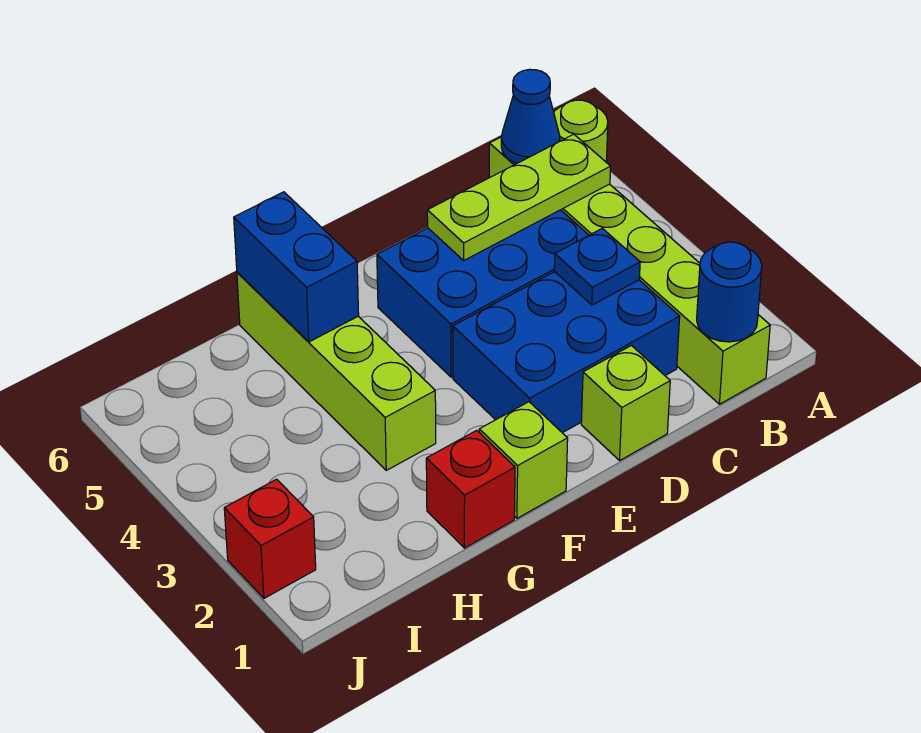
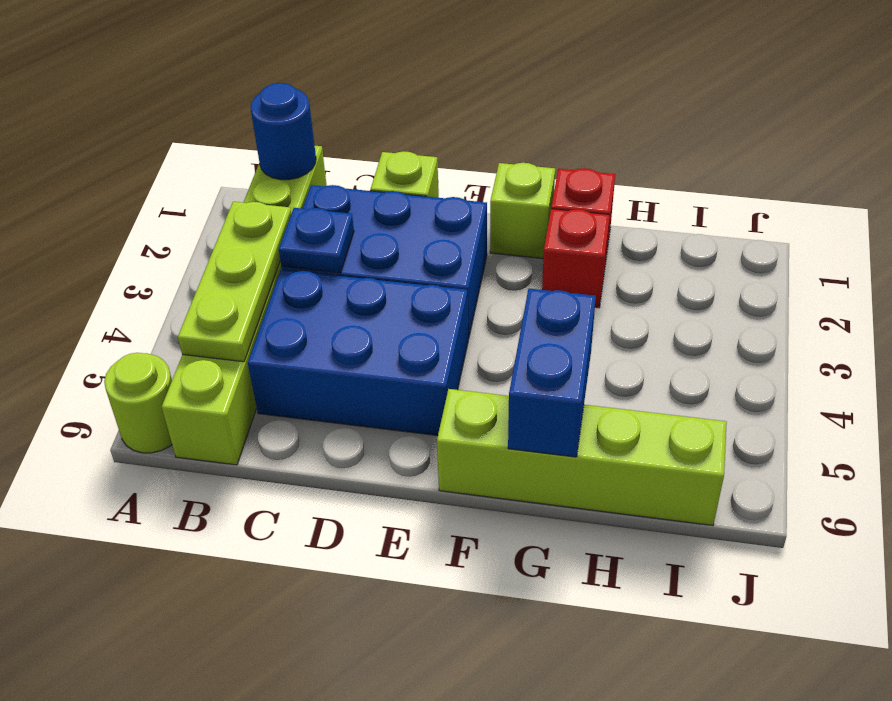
lime plate B5:D5 level 2 -> lime plate B3:B5 level 2
blue cone B6 level 2 -> none
lime brick G3:G6 level 1 -> lime brick F6:I6 level 1
red brick J2 level 1 -> red brick G2 level 1

